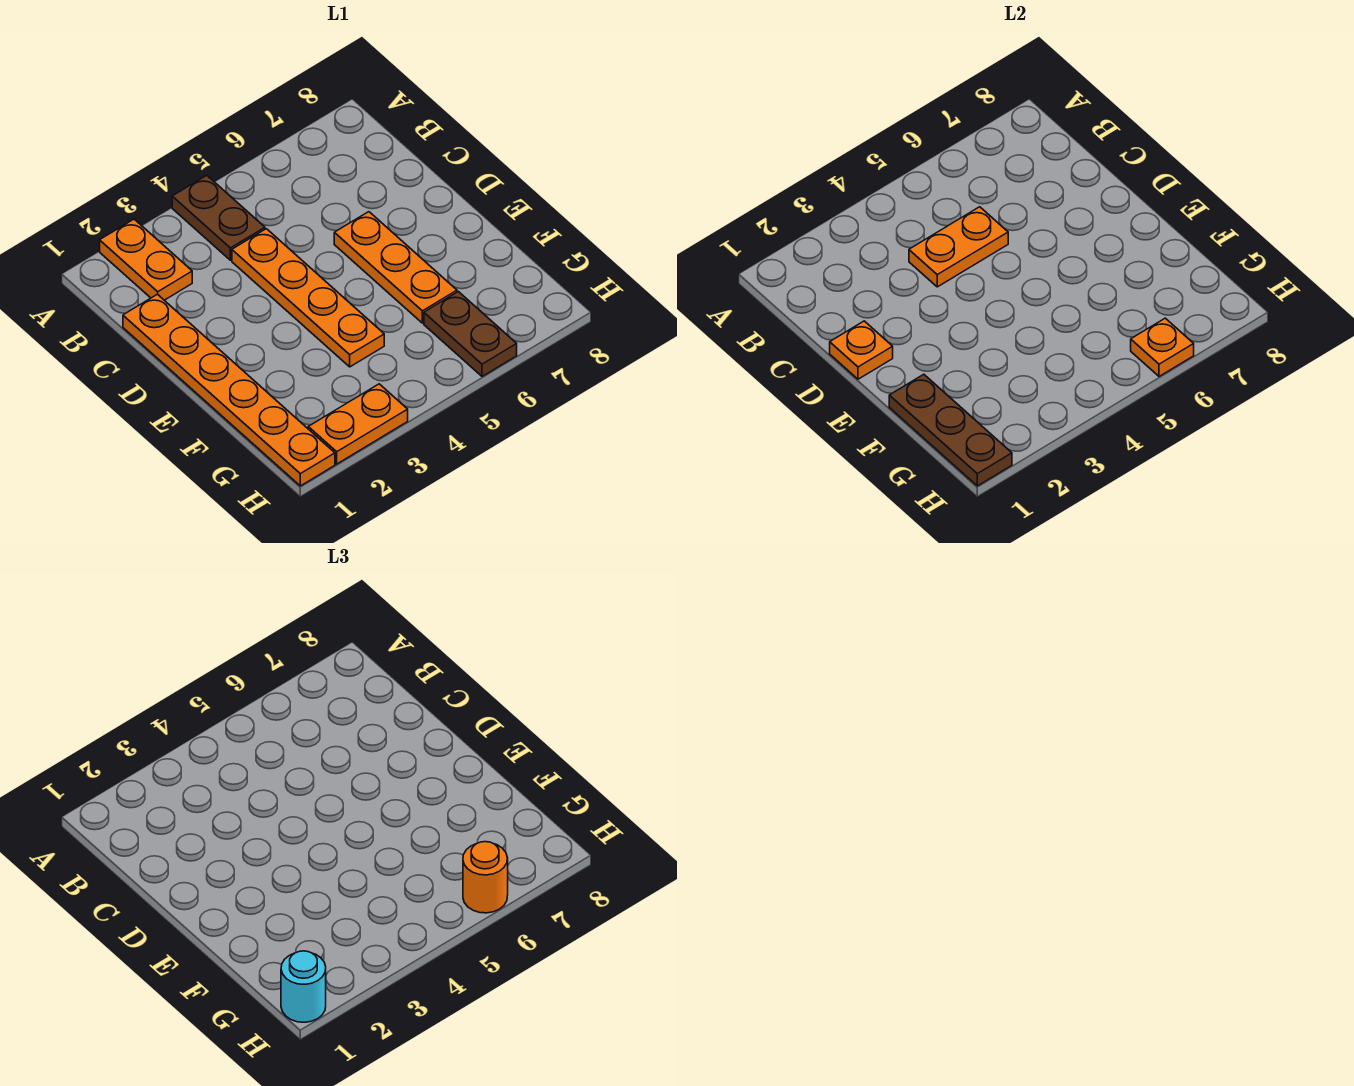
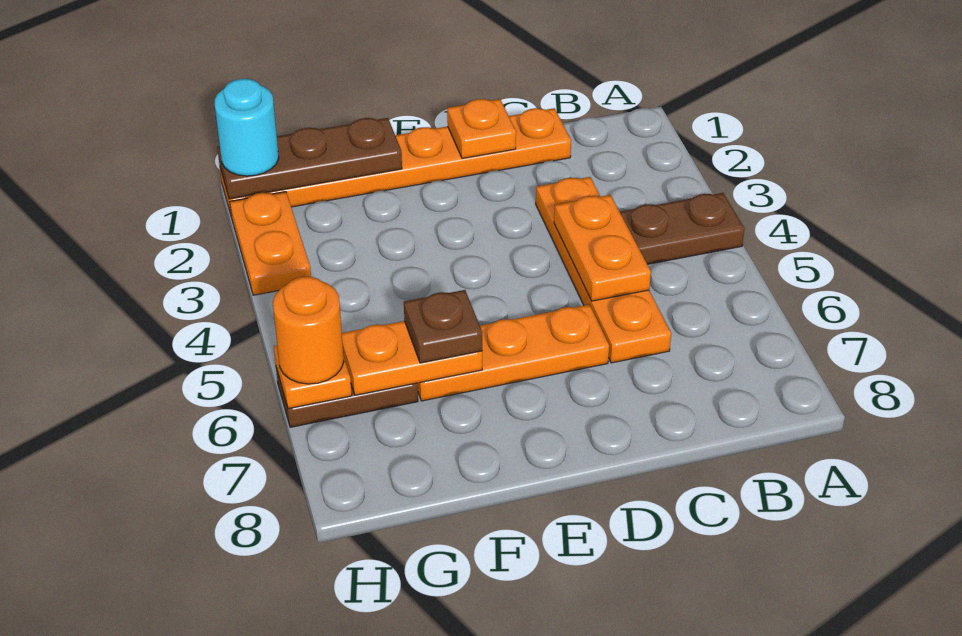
orange plate A2:B2 level 1 -> orange plate F6:G6 level 2
orange plate C4:F4 level 1 -> orange plate C3:C6 level 1
none -> brown plate F6 level 3

